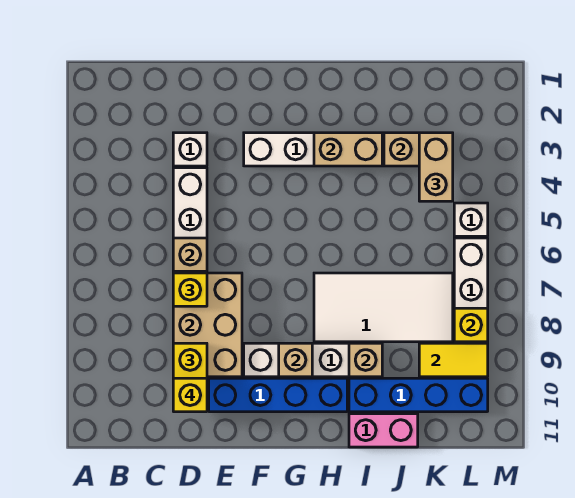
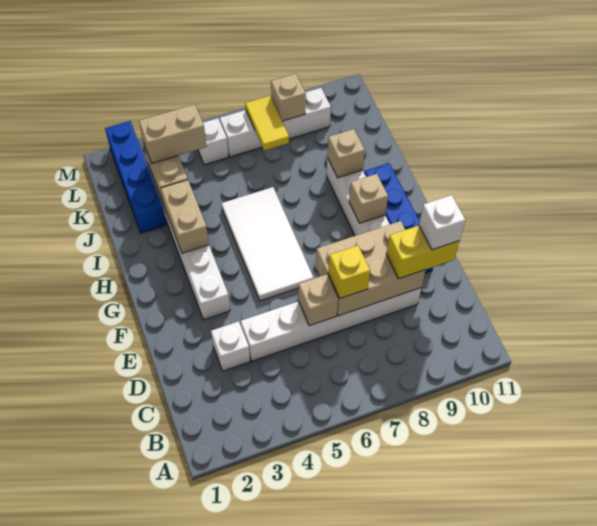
yellow brick D10 level 4 -> white brick D10 level 4
white tile H7:K8 level 1 -> white tile F5:I6 level 1
blue brick I10:L10 level 1 -> blue brick J2:M2 level 1
pink brick I11:J11 level 1 -> none
yellow tile K9:L9 level 2 -> yellow tile K7:L7 level 2
yellow brick L8 level 2 -> tan brick L8 level 2

